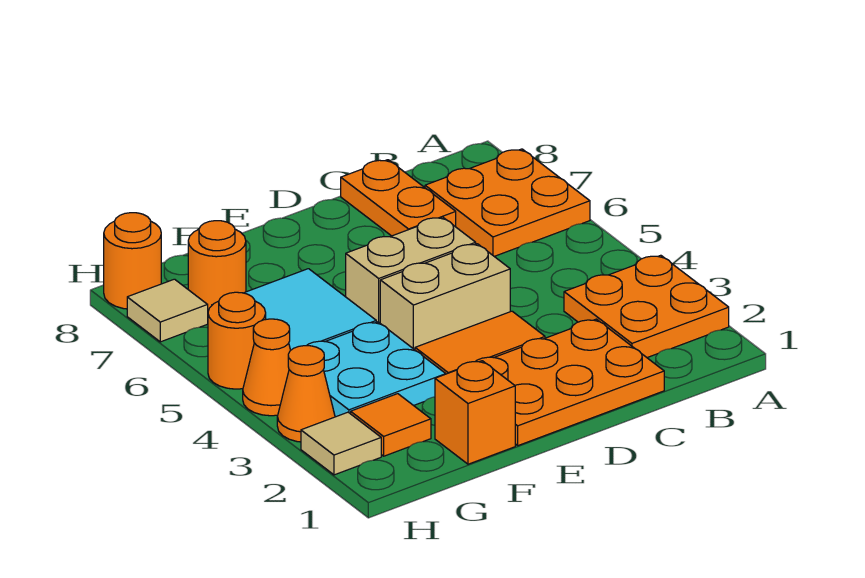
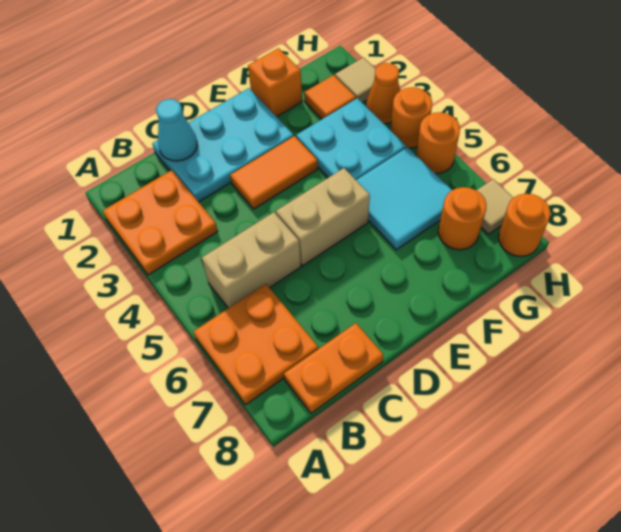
orange plate C1:E2 level 1 -> cyan plate C1:E2 level 1
none -> cyan cone C1 level 2
orange plate C7:C8 level 1 -> orange plate B8:C8 level 1
tan brick D4:E4 level 1 -> tan brick B5:C5 level 1
orange cone H4 level 1 -> orange round brick H4 level 1

